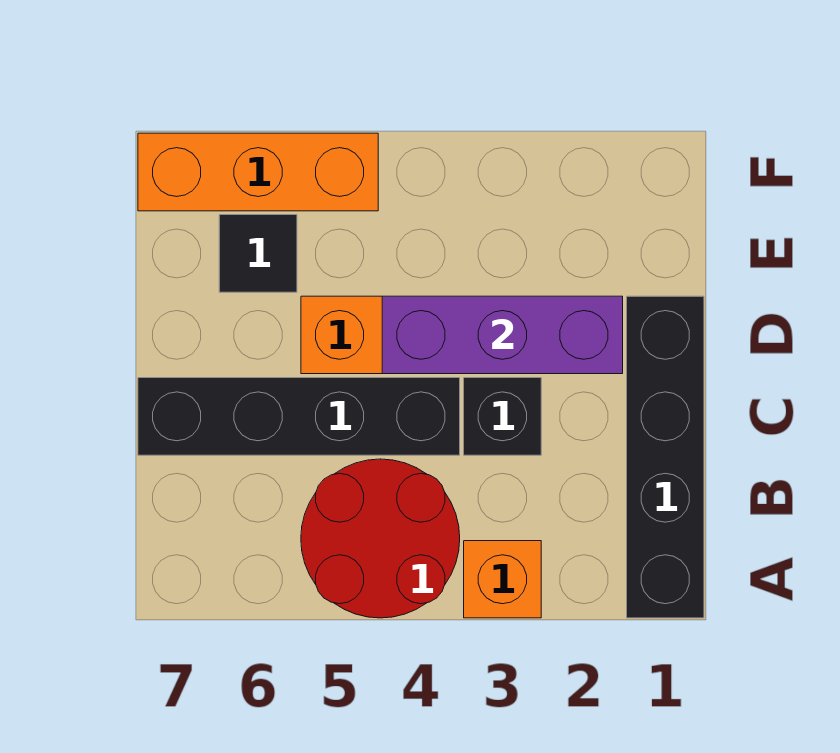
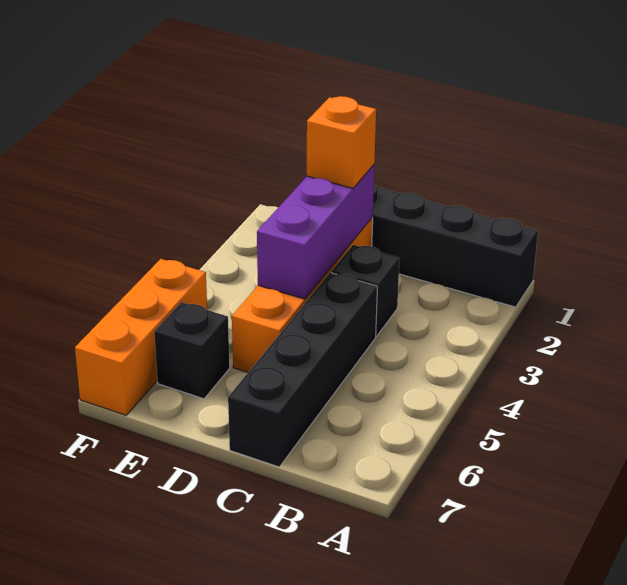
orange brick A3 level 1 -> orange brick D2 level 3
red round brick A4:B5 level 1 -> none
black tile E6 level 1 -> black brick E6 level 1

